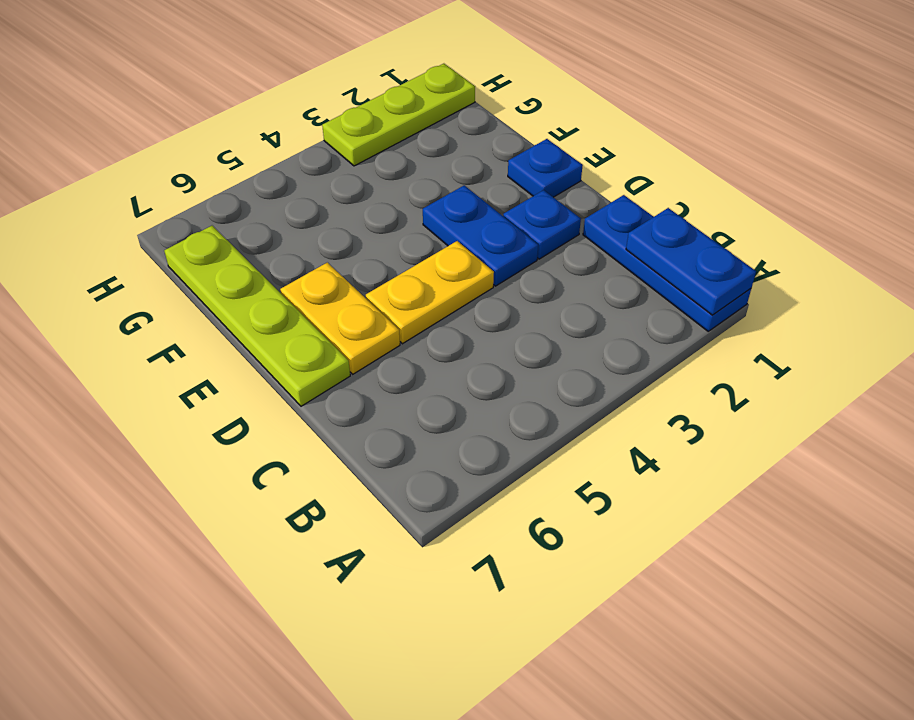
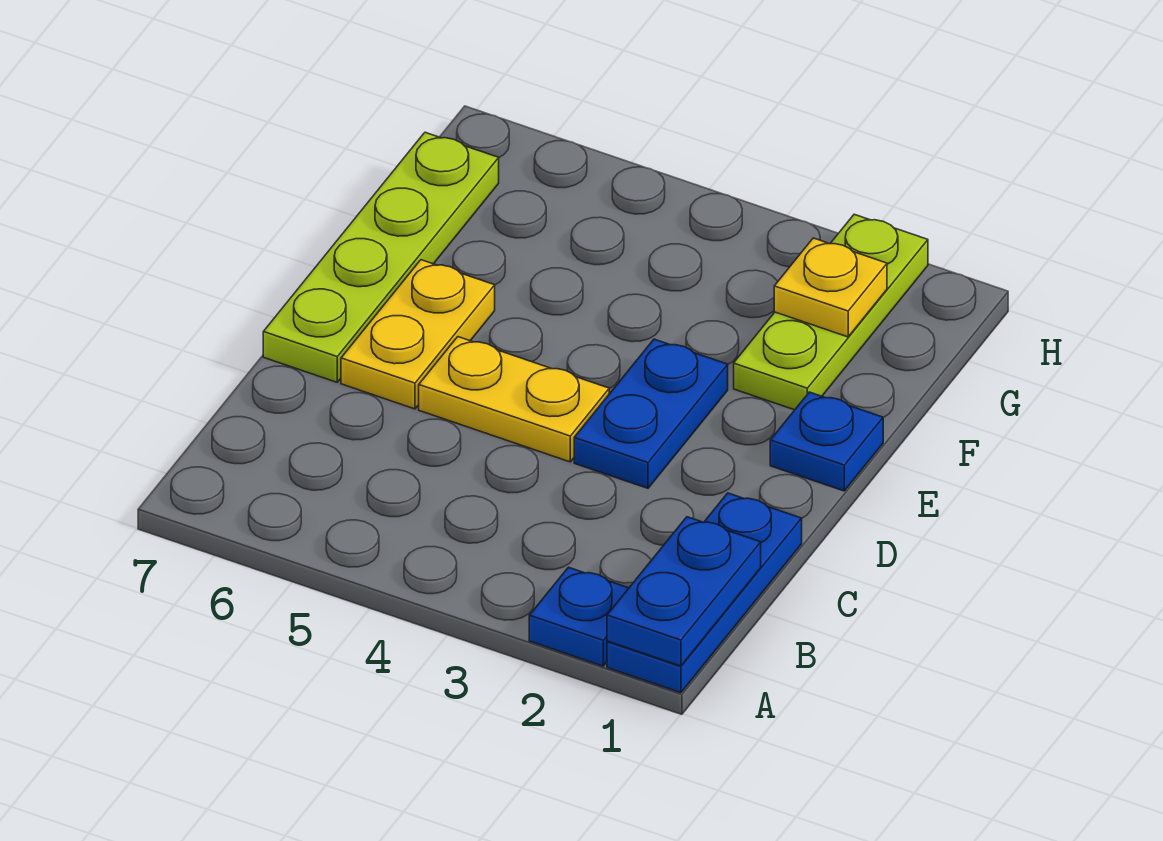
blue plate D2 level 1 -> blue plate A2 level 1
none -> yellow plate G2 level 2
lime plate H1:H3 level 1 -> lime plate F2:H2 level 1

